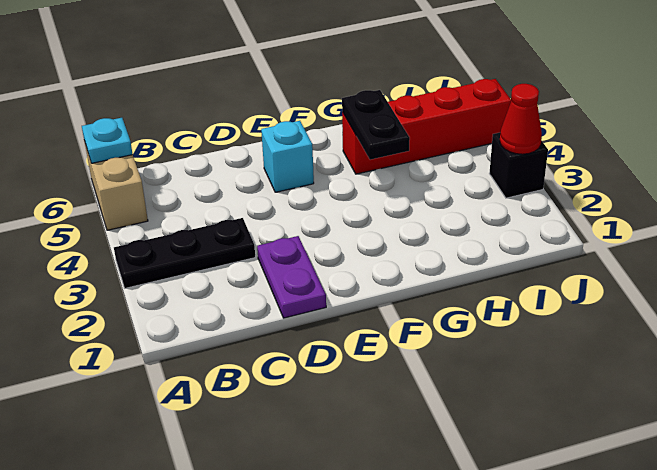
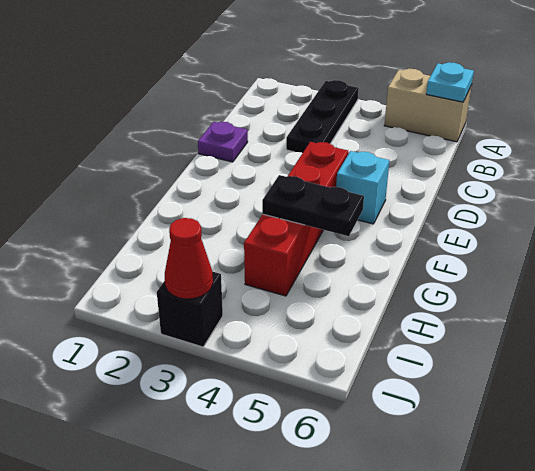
purple plate D1:D2 level 1 -> purple plate D1 level 1
red brick G5:J5 level 1 -> red brick E4:H4 level 1

